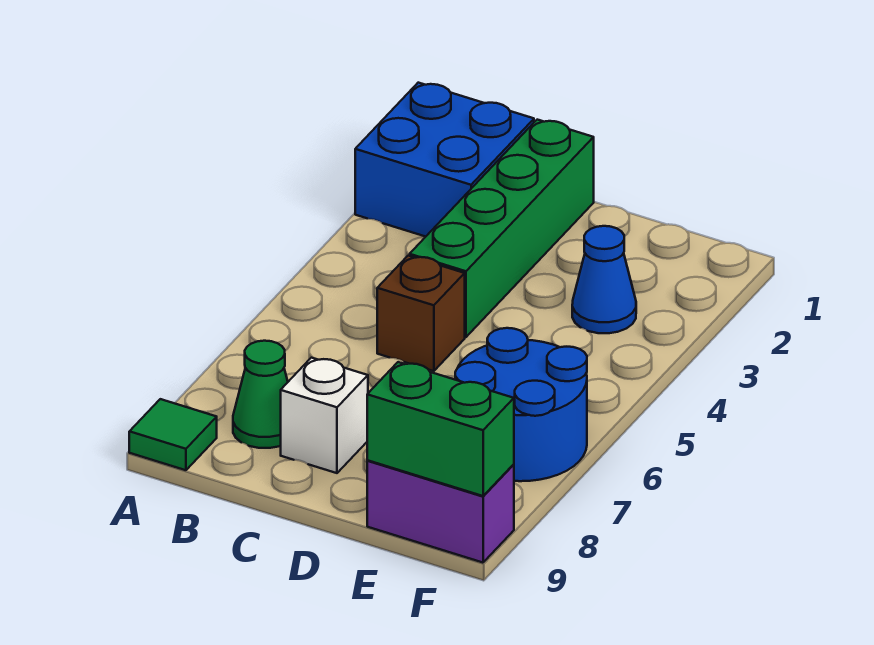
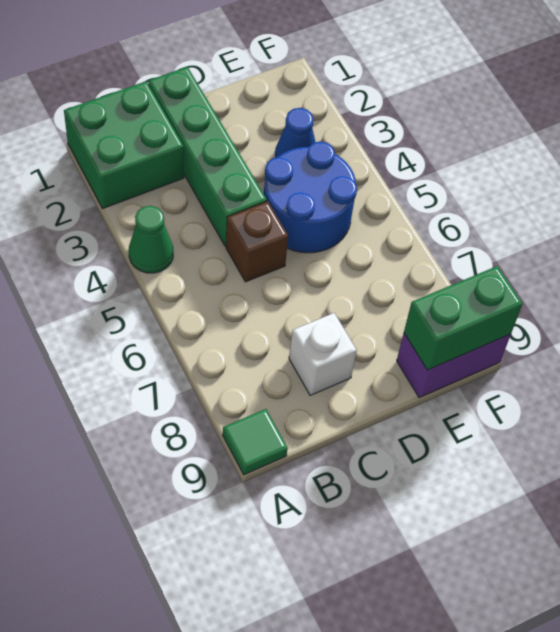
blue brick A1:B2 level 1 -> green brick A1:B2 level 1
green cone B8 level 1 -> green cone A4 level 1
blue round brick E6:F7 level 1 -> blue round brick D4:E5 level 1

